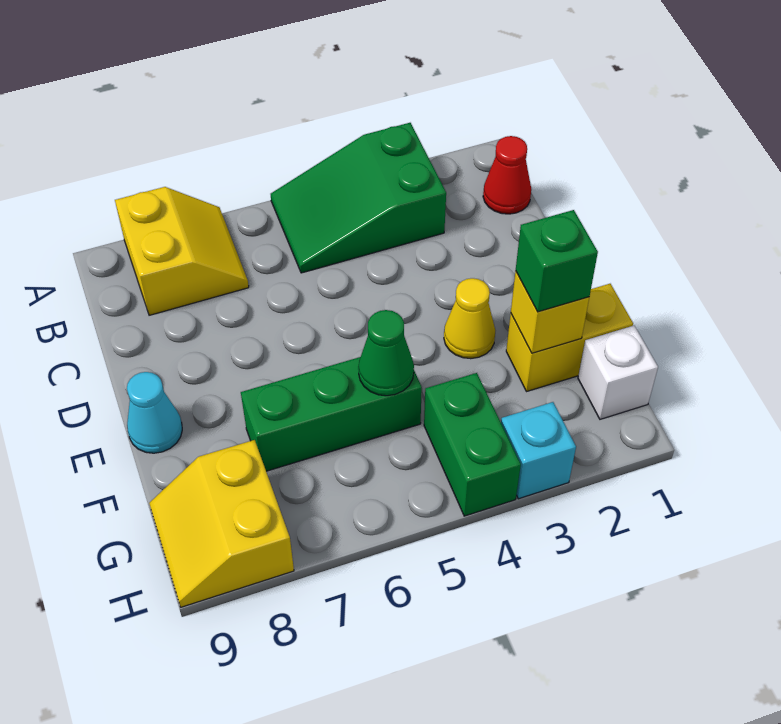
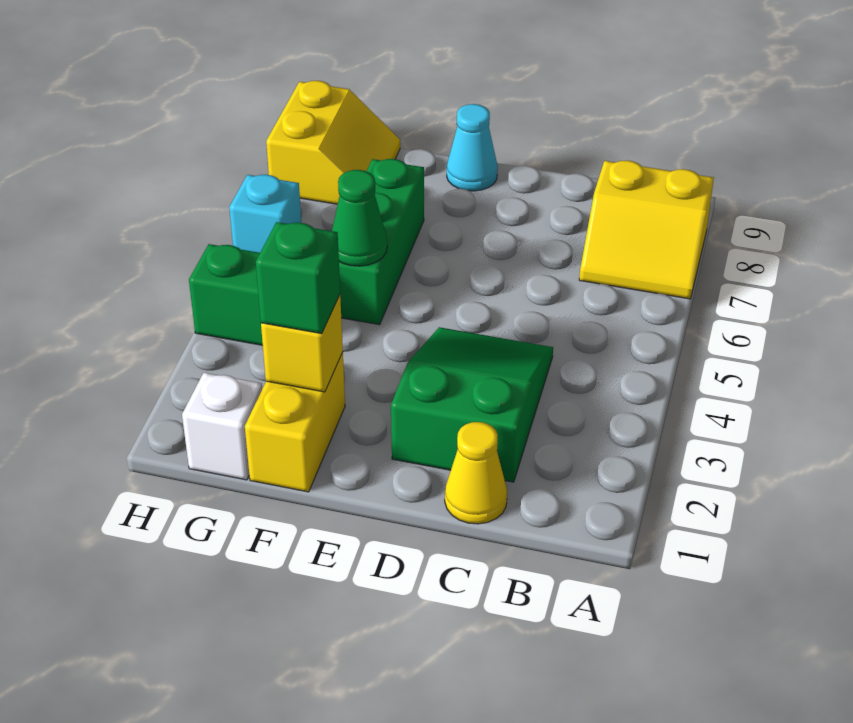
green slope A3:B5 level 1 top 3 -> green slope C2:D4 level 1 top 2
red cone B1 level 1 -> none
yellow cone E3 level 1 -> yellow cone C1 level 1
yellow slope G8:H9 level 1 top 8 -> yellow slope G8:H9 level 1 top H
cyan brick H3 level 1 -> cyan brick H6 level 1

